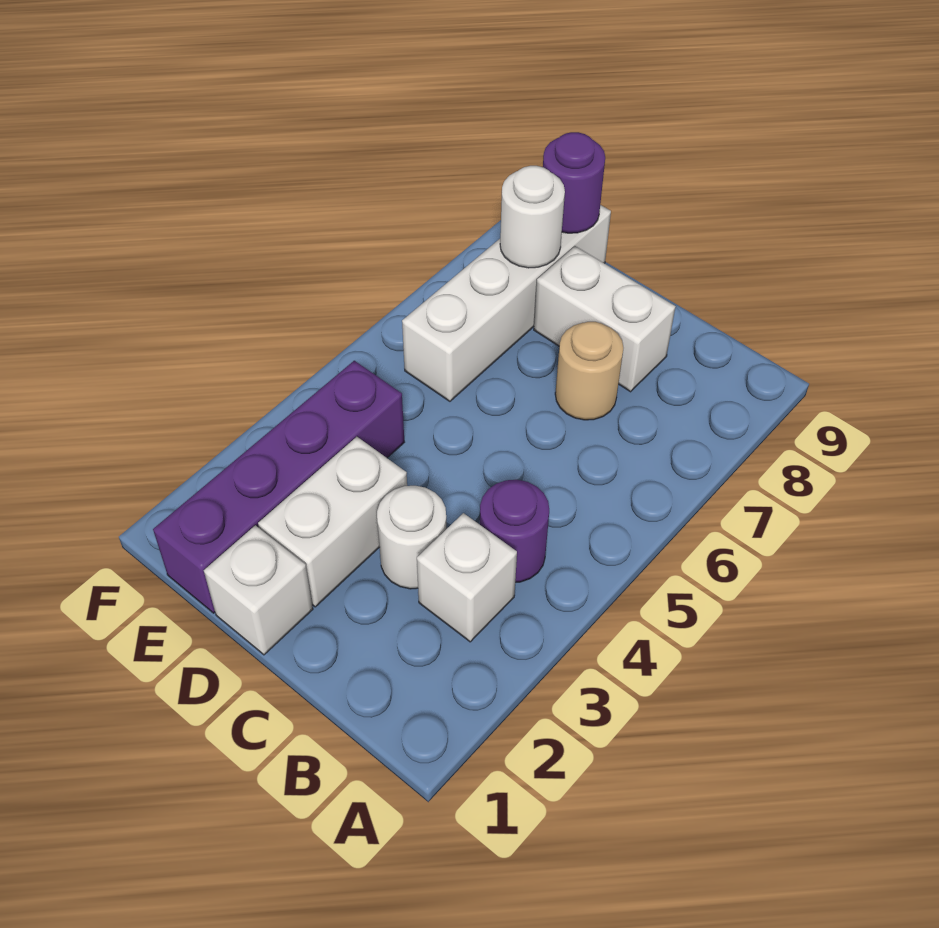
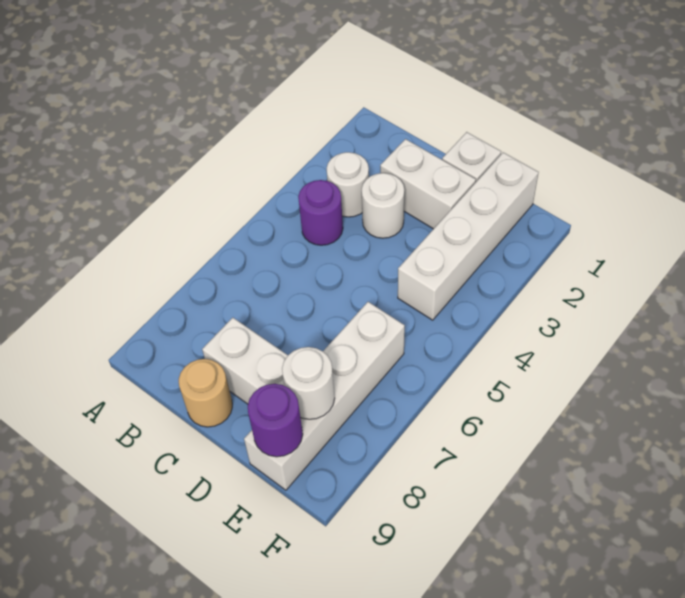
white brick B3 level 1 -> white round brick B3 level 1
tan round brick C7 level 1 -> tan round brick C9 level 1
white brick D2:D3 level 1 -> white brick C2:D2 level 1
purple brick E1:E4 level 1 -> white brick E1:E4 level 1

